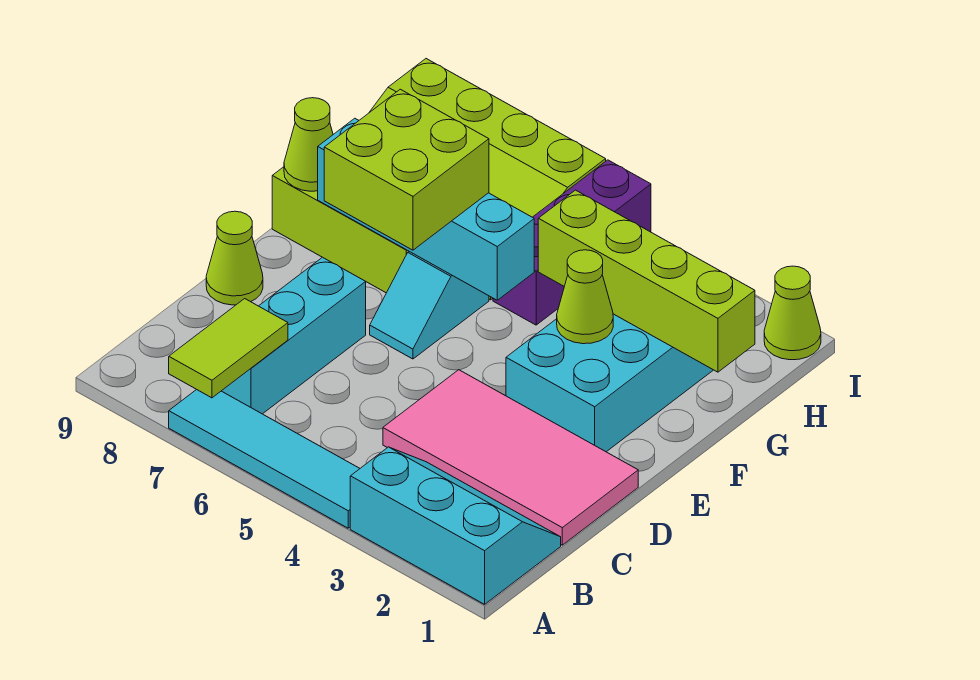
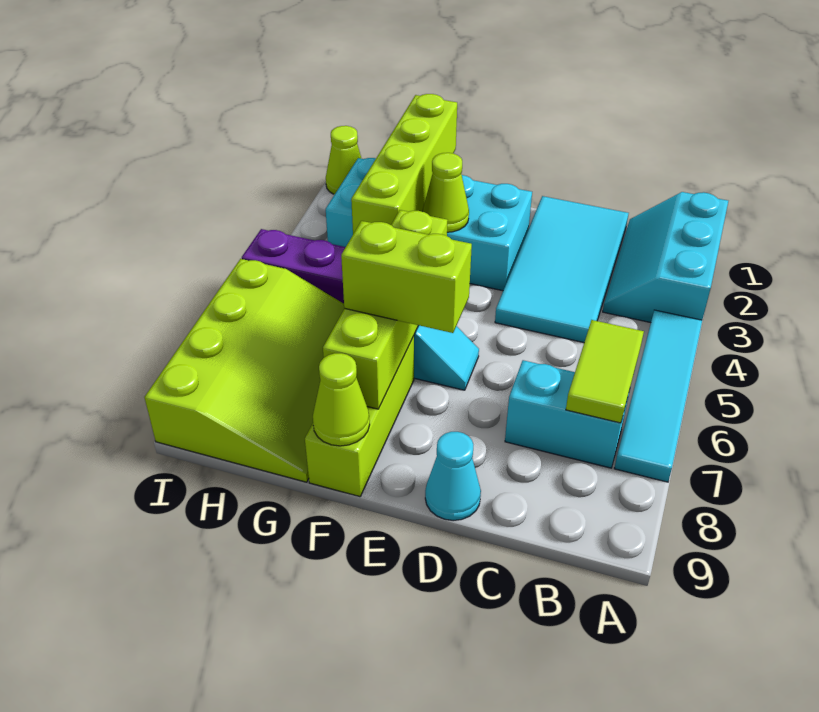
lime tile A7:B7 level 2 -> lime tile B6:B7 level 2
cyan brick B7:D7 level 1 -> cyan brick B7:C7 level 1
pink tile C1:D4 level 1 -> cyan tile C1:D4 level 1
lime cone D9 level 1 -> cyan cone D9 level 1
lime brick E6:F7 level 3 -> lime brick E7:F7 level 3
cyan brick F5:F8 level 2 -> lime brick F5:F8 level 2

